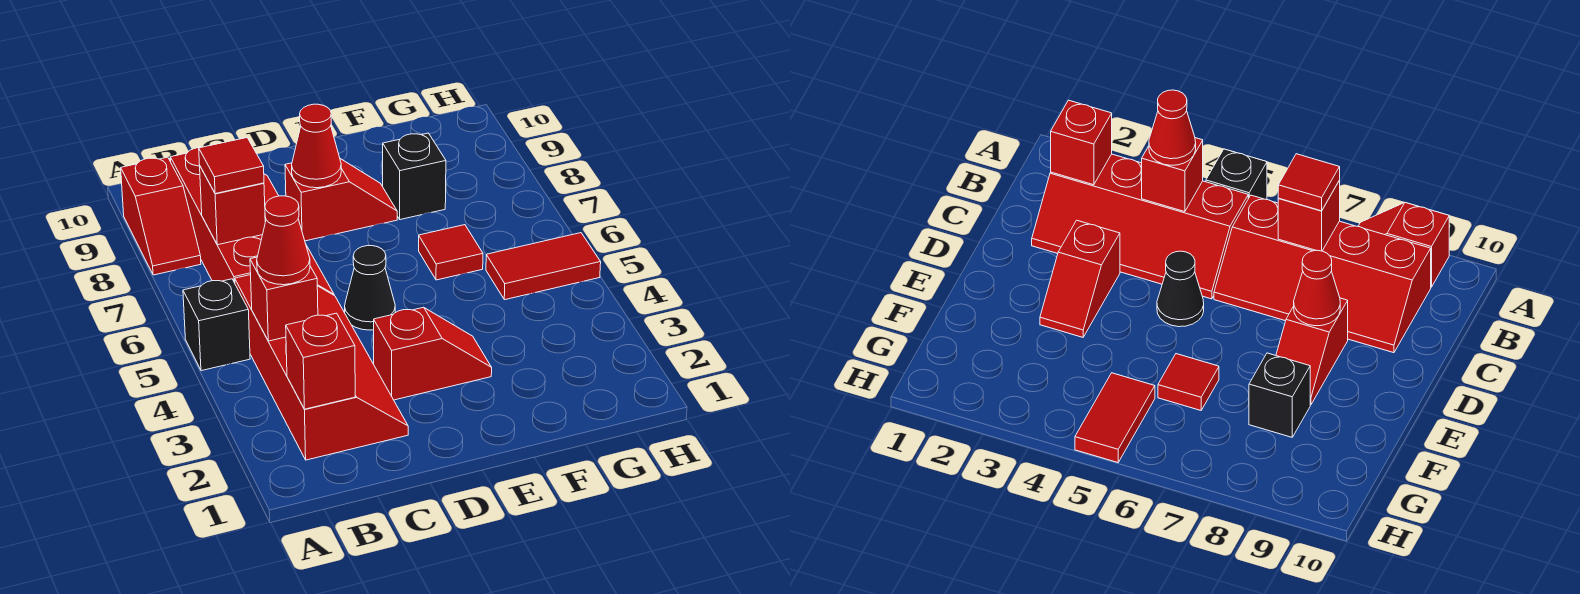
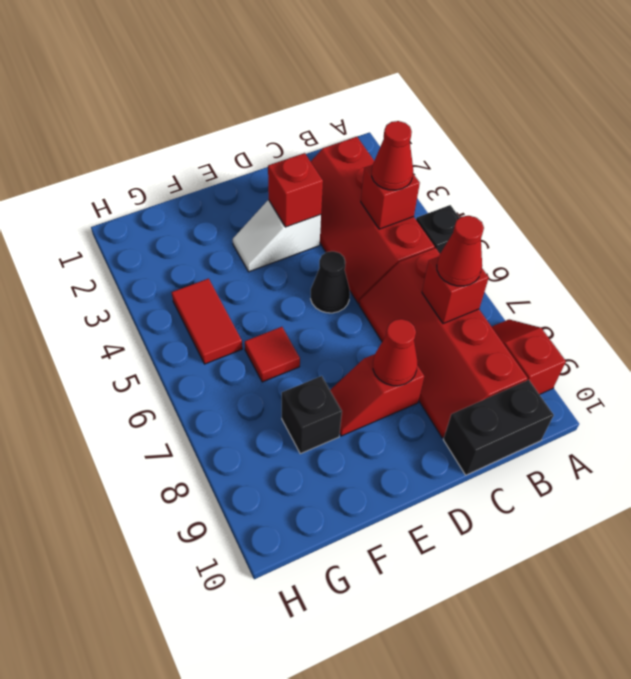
red brick B2 level 2 -> red brick D3 level 2
red tile B7 level 3 -> red cone B7 level 3
none -> black brick B10:C10 level 1
red slope D3:E3 level 1 top D -> white slope D3:E3 level 1 top D
red tile G5:H5 level 1 -> red tile G4:G5 level 1

